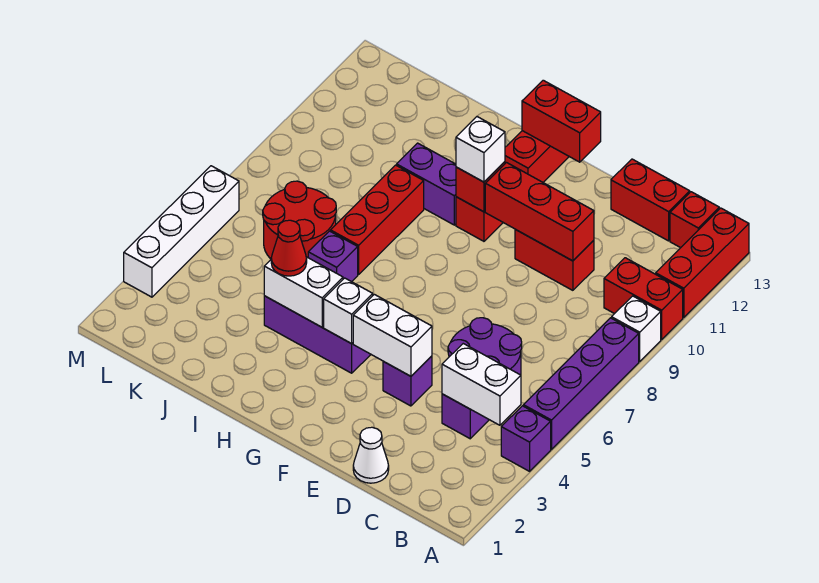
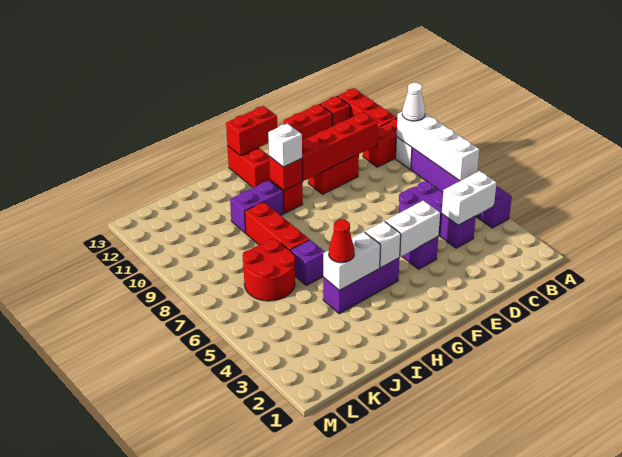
white cone D1 level 1 -> white cone A9 level 3
red brick D10:F10 level 2 -> red brick C10:F10 level 2
white brick M3:M6 level 1 -> white brick A6:A9 level 2

